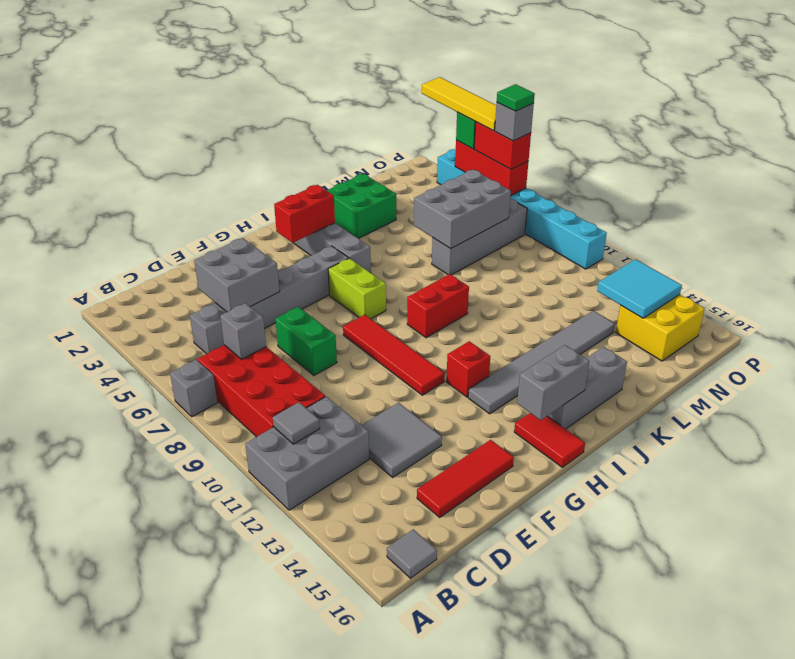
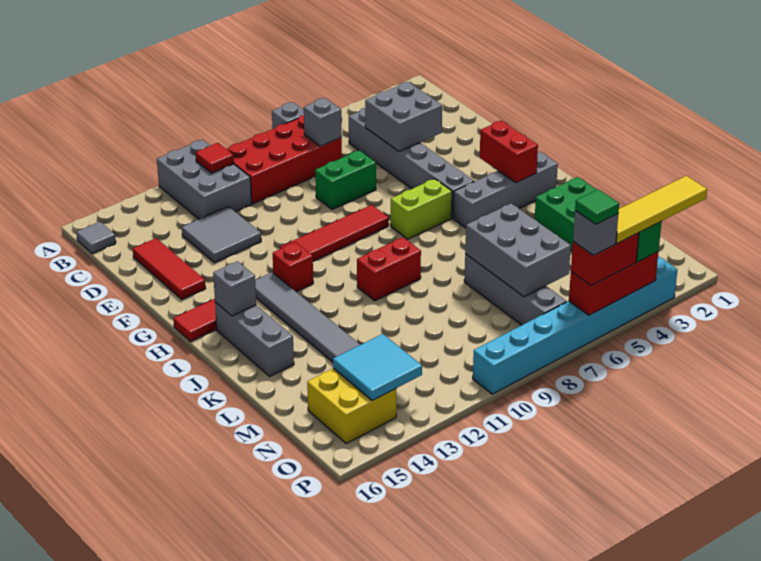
grey tile B11 level 2 -> red tile B11 level 2
grey brick H15:I15 level 2 -> grey brick I15 level 2
red brick I9:J9 level 1 -> red brick J9:J10 level 1

